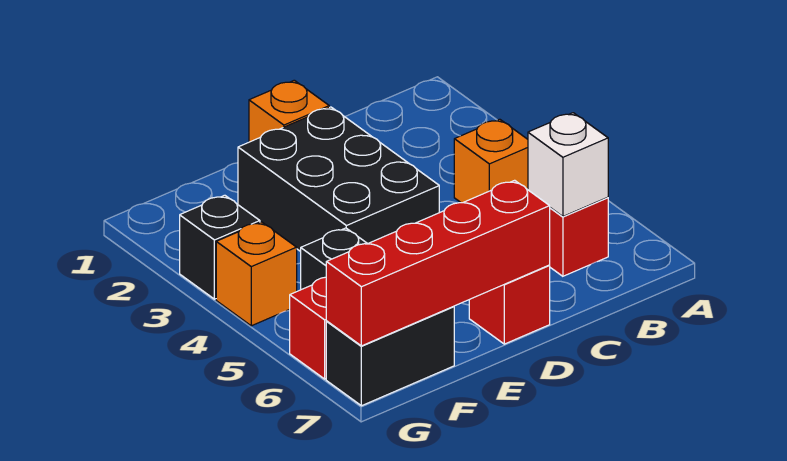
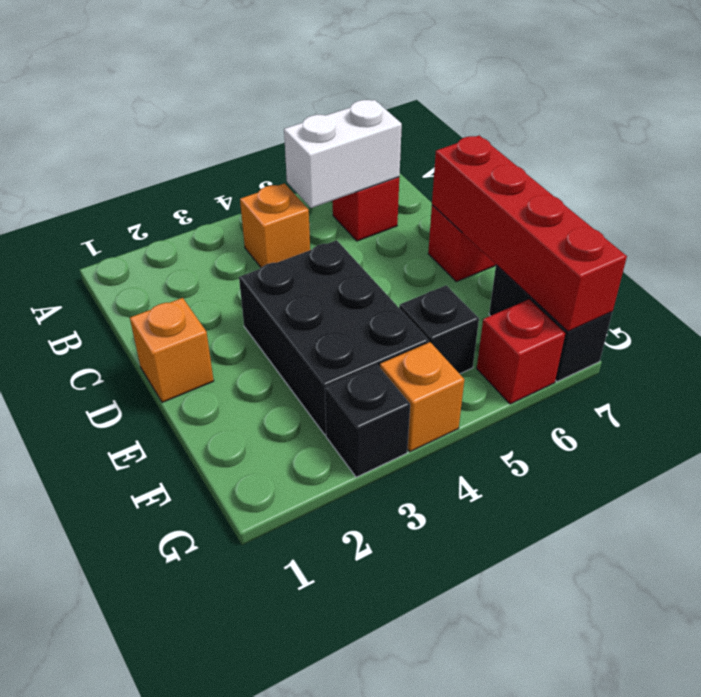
white brick B6 level 2 -> white brick B5:B6 level 2
black brick D2:E4 level 1 -> black brick D3:F4 level 1

